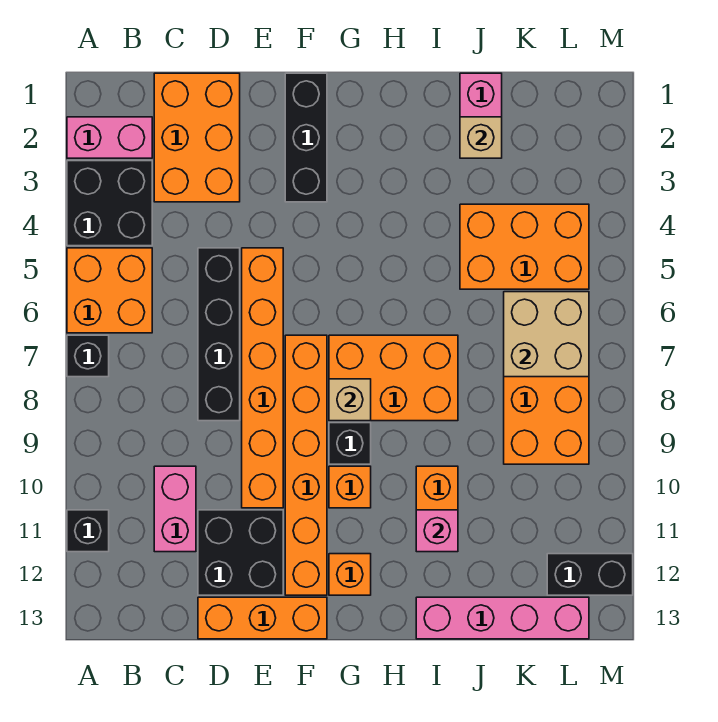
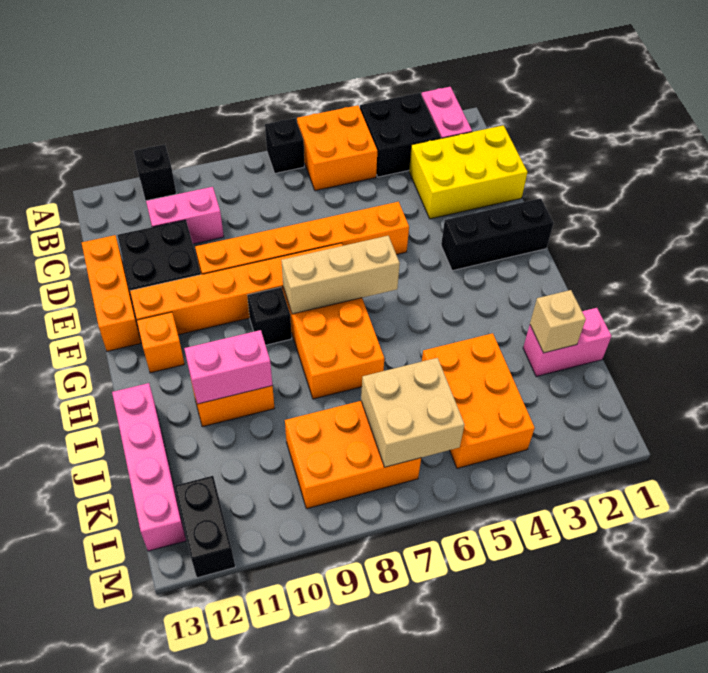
orange brick C1:D3 level 1 -> yellow brick C1:D3 level 1
black brick D5:D8 level 1 -> none
tan brick G8 level 2 -> tan brick G6:G8 level 2
orange brick G10 level 1 -> none
pink brick I11 level 2 -> pink brick I10:I11 level 2

